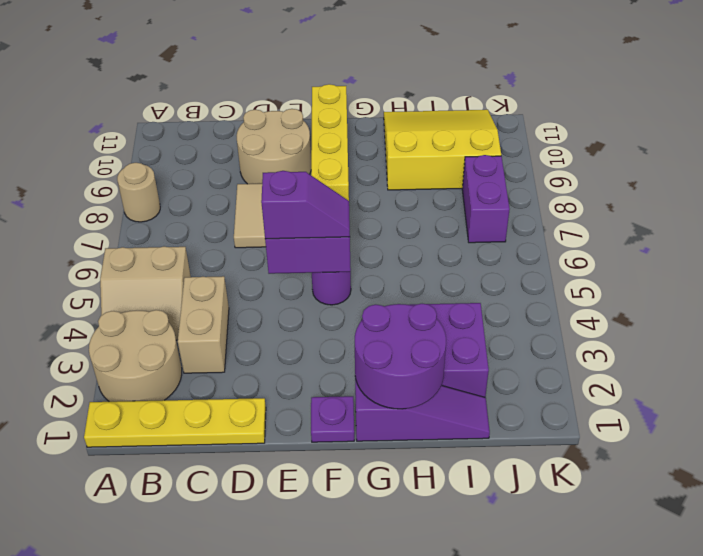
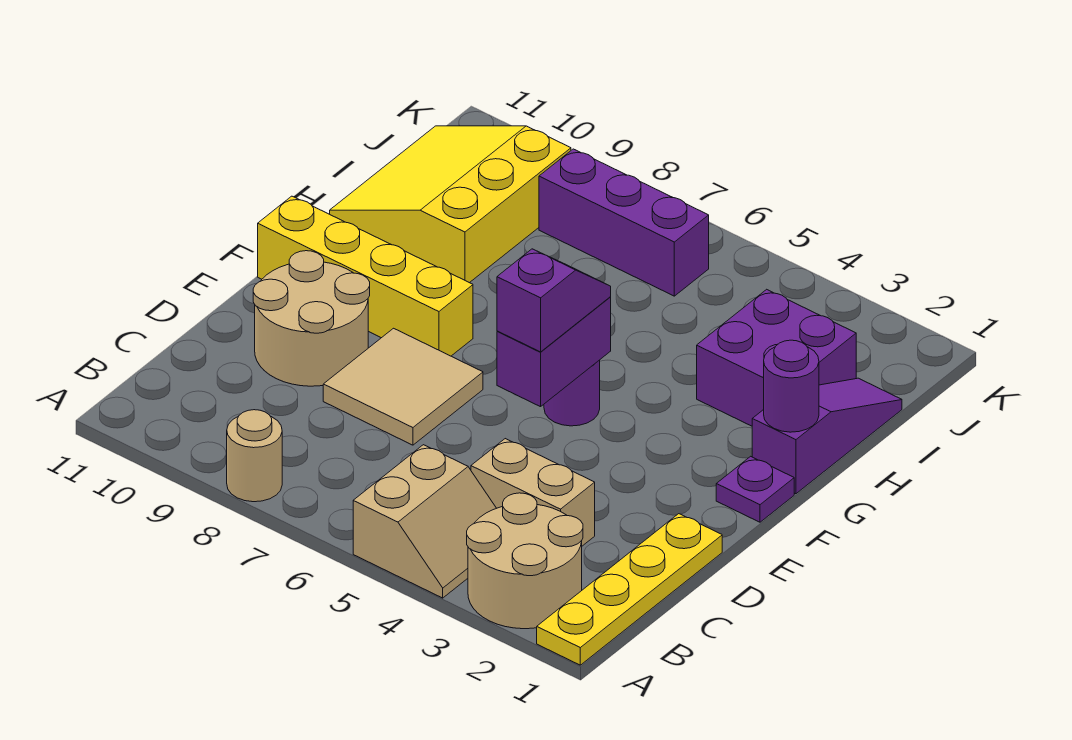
purple round brick G1:H2 level 2 -> purple round brick G1 level 2
purple brick J7:J8 level 1 -> purple brick J6:J8 level 1

